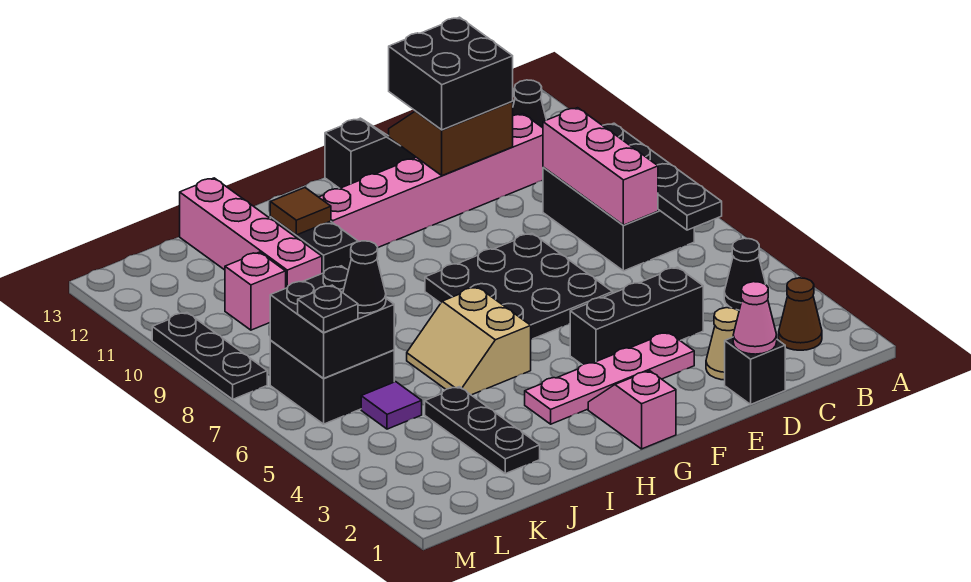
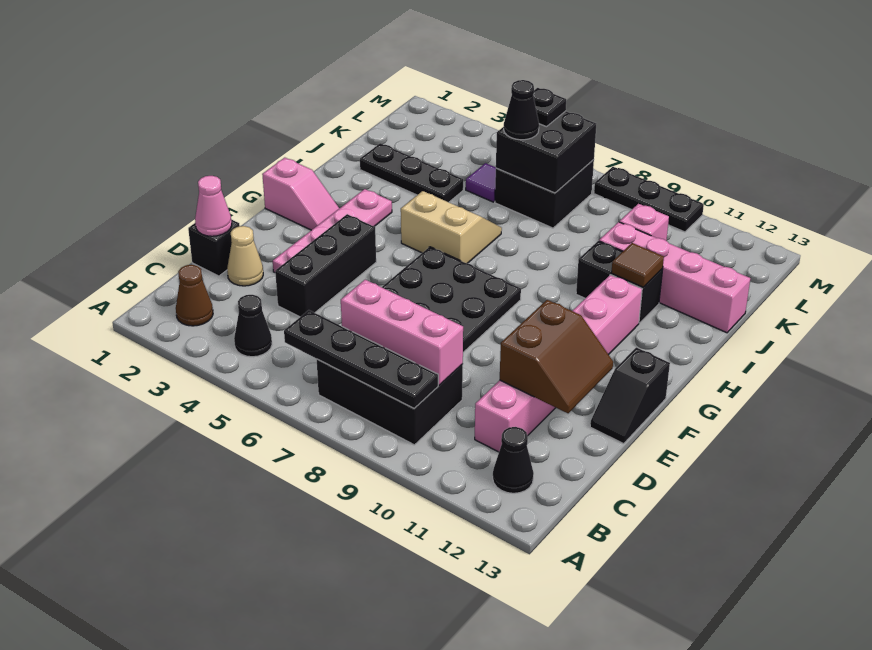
black brick D11:E12 level 3 -> none

